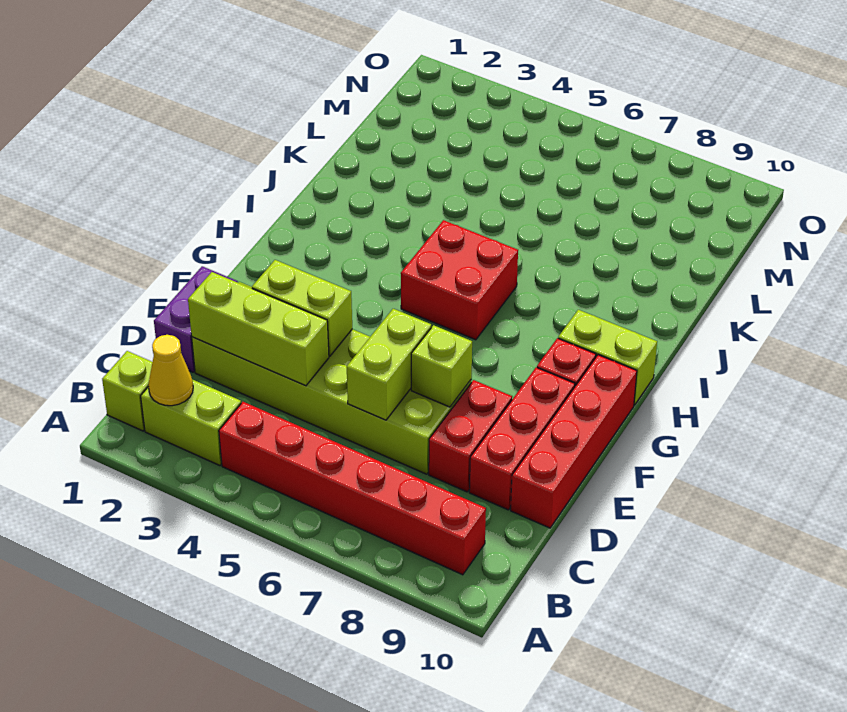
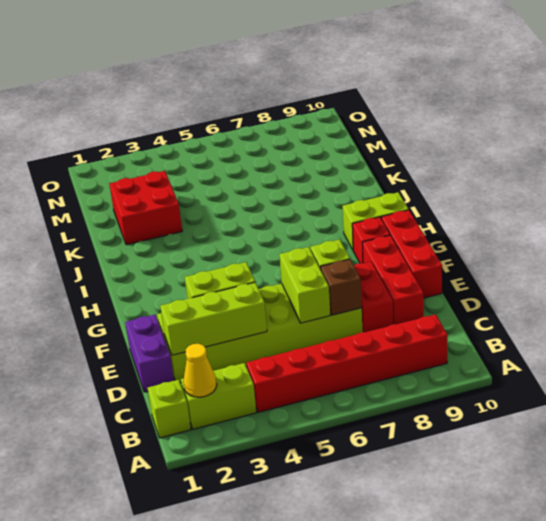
none -> brown brick D7 level 2
red brick D10:G10 level 1 -> red brick E10:G10 level 1
red brick H5:I6 level 1 -> red brick K2:L3 level 1

